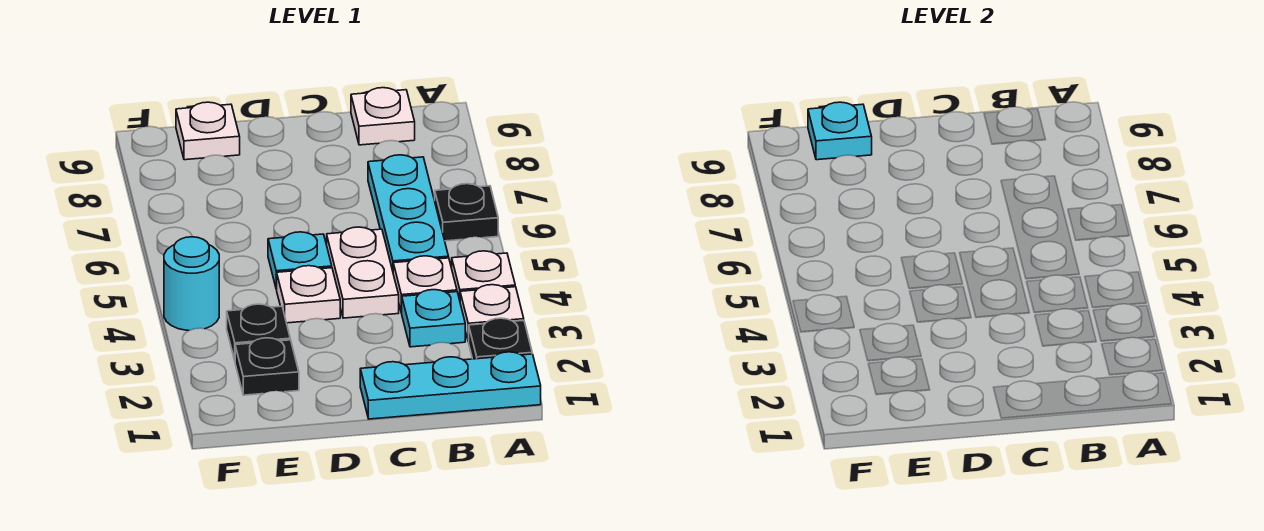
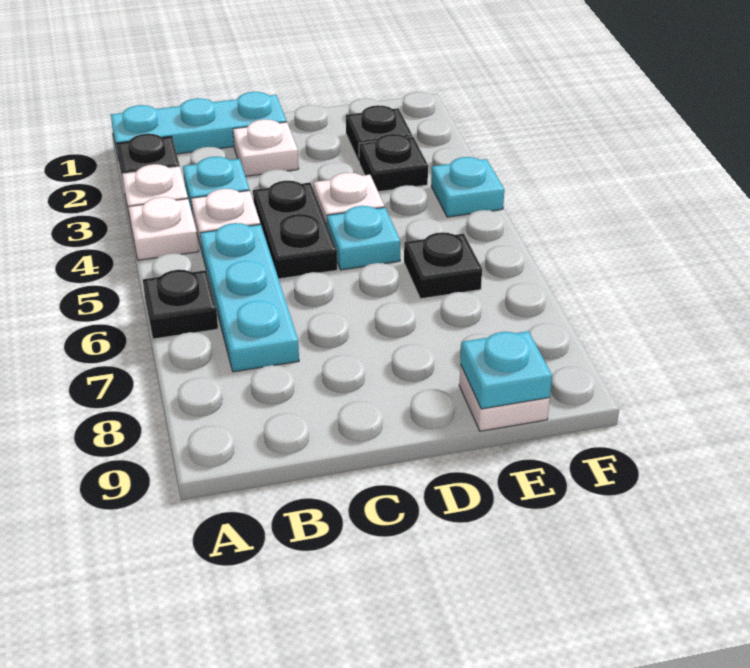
white plate B9 level 1 -> white plate C2 level 1
white plate C4:C5 level 1 -> black plate C4:C5 level 1
none -> black plate E6 level 1
cyan round brick F4 level 1 -> cyan plate F4 level 1

